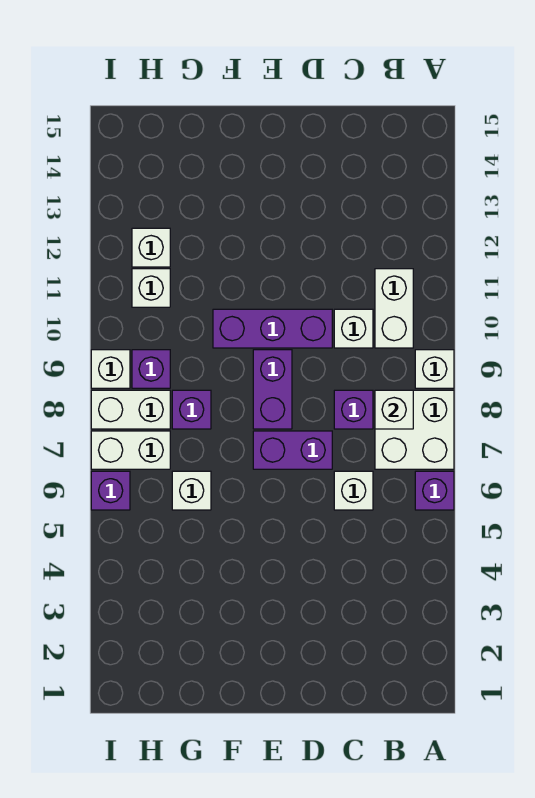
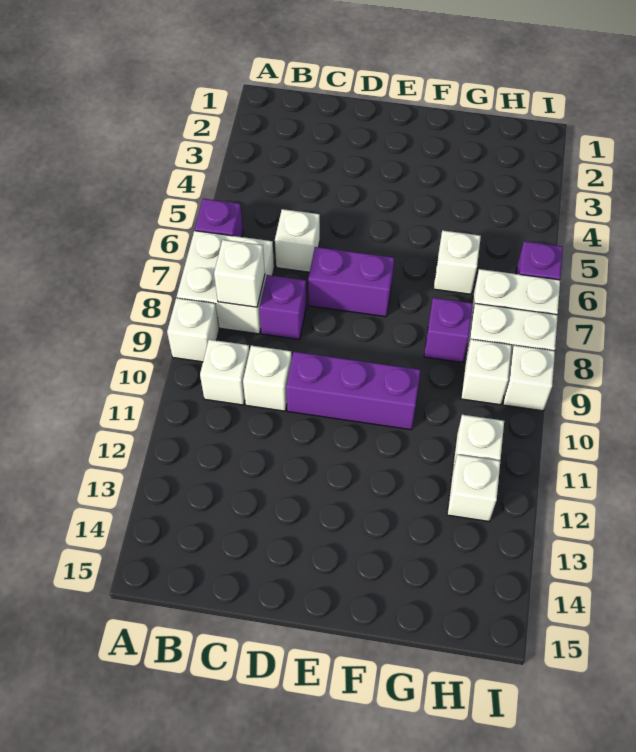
white brick B10:B11 level 1 -> white brick B10 level 1
purple brick E8:E9 level 1 -> none
purple brick H9 level 1 -> white brick H9 level 1

